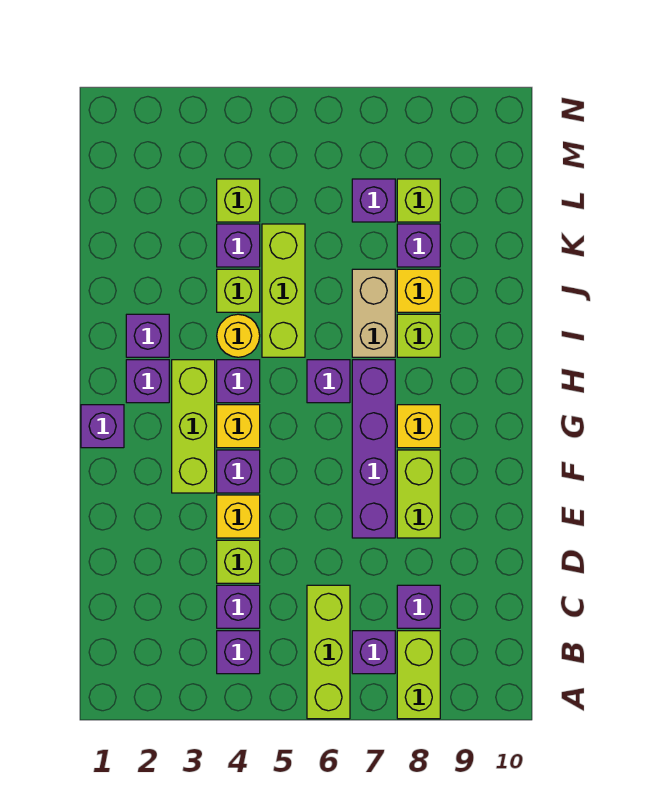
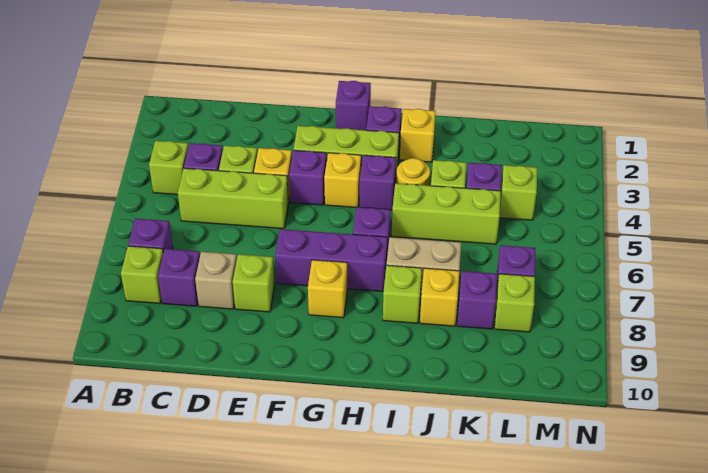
lime brick A6:C6 level 1 -> lime brick C5:E5 level 1
lime brick A8:B8 level 1 -> lime brick B8 level 1
purple brick B4 level 1 -> lime brick B4 level 1
none -> tan brick D8 level 1
purple brick E7:H7 level 1 -> purple brick F7:H7 level 1
lime brick E8:F8 level 1 -> lime brick E8 level 1
purple brick I2 level 1 -> yellow brick I2 level 1

